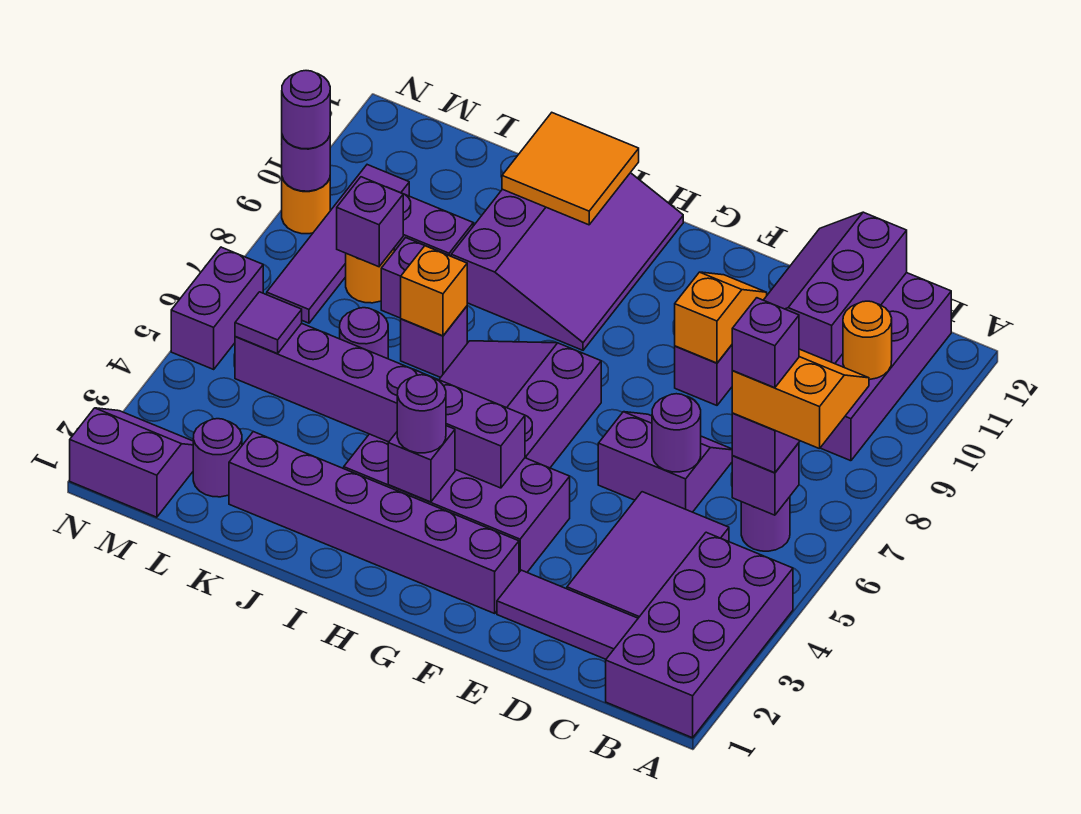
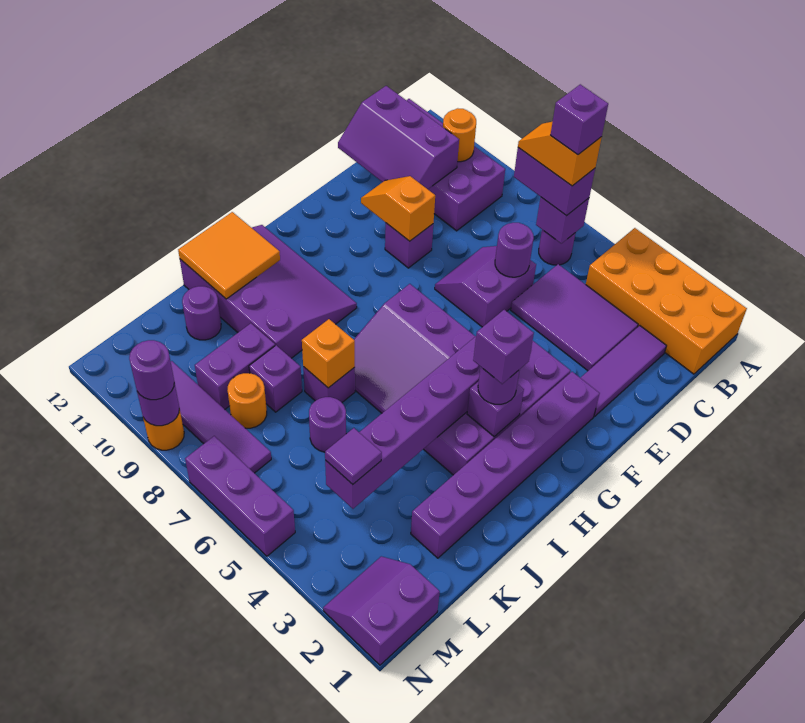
purple brick A1:B4 level 1 -> orange brick A1:B4 level 1
orange slope A6:B7 level 4 top 6 -> orange slope B6:B7 level 4 top 6
purple round brick L2 level 1 -> purple round brick K11 level 1
purple brick L8 level 2 -> purple brick H3 level 4
purple brick N5:N6 level 1 -> purple brick N5:N7 level 1

